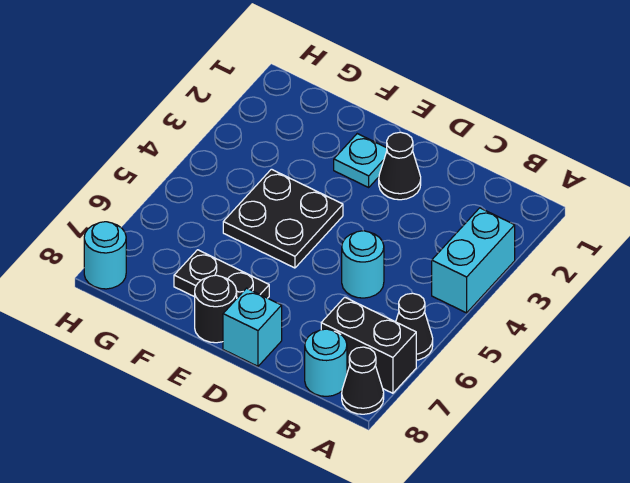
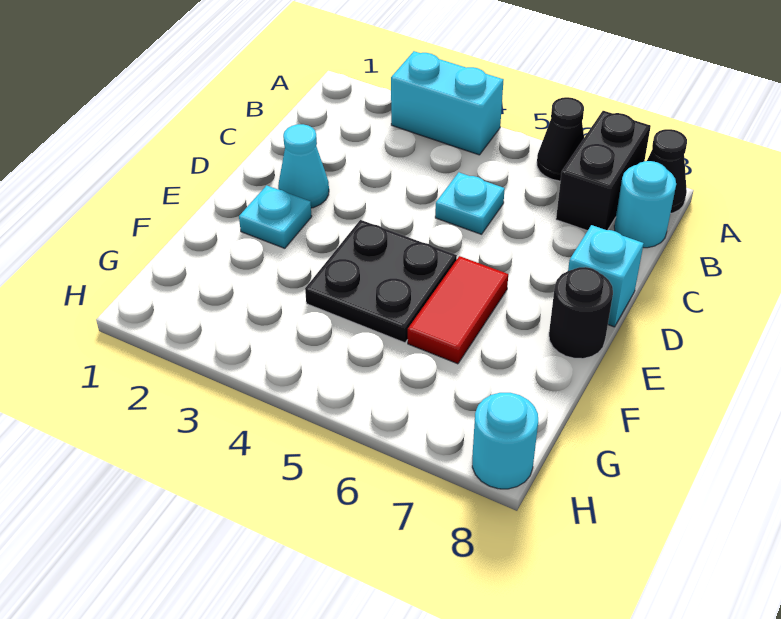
cyan round brick C5 level 1 -> cyan plate C5 level 1
black cone D2 level 1 -> cyan cone D2 level 1
none -> red tile E6:F6 level 1
black plate E7:F7 level 1 -> none

